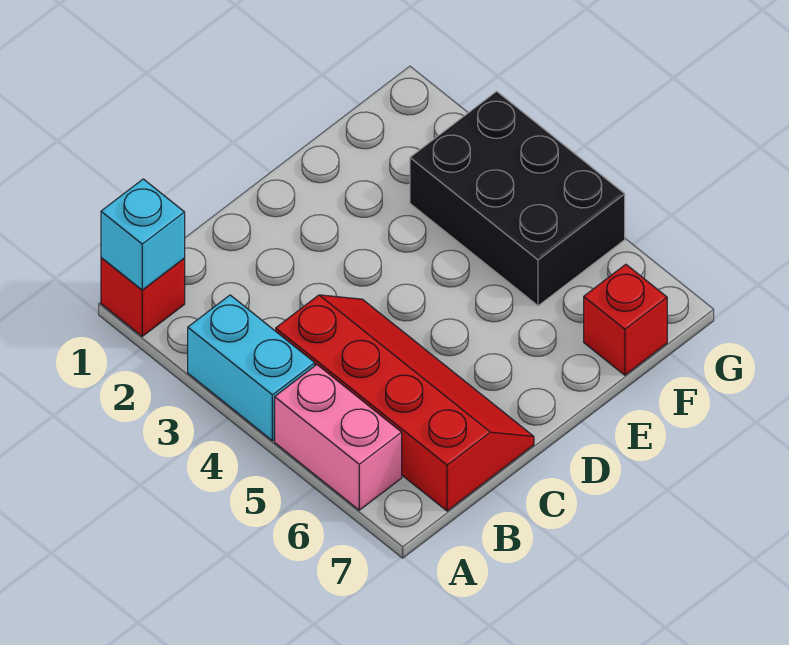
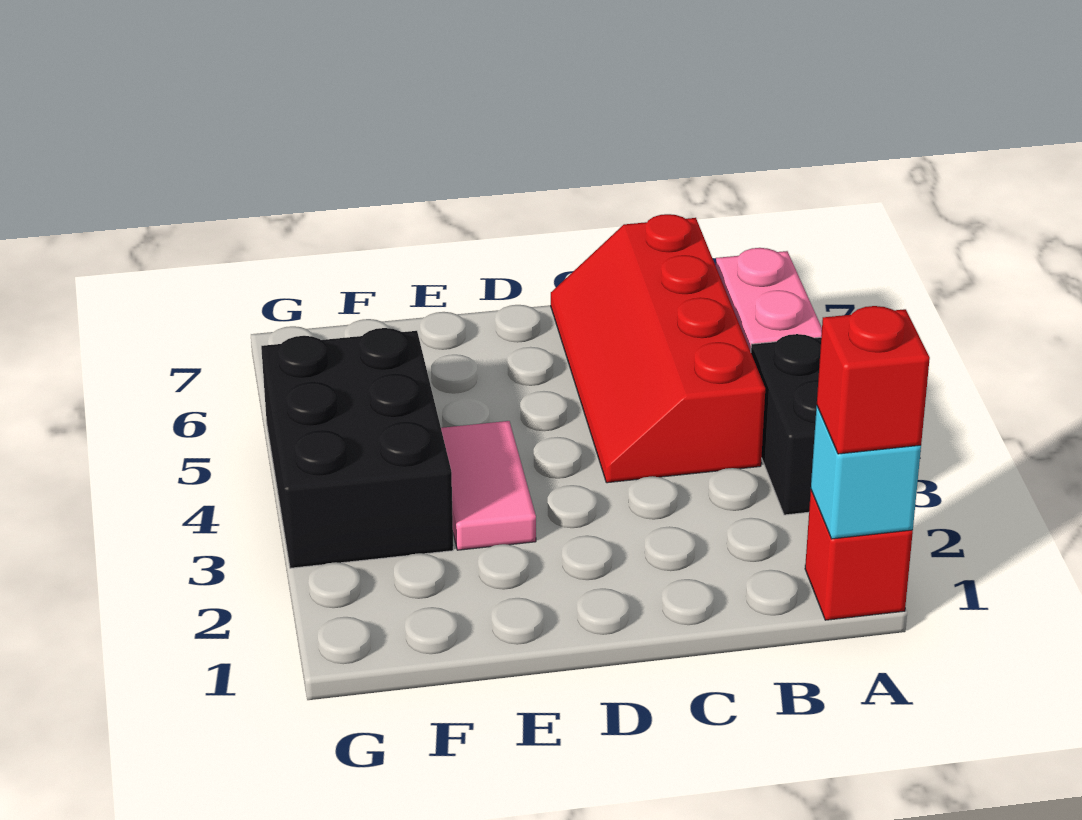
cyan brick A3:A4 level 1 -> black brick A3:A4 level 1
none -> pink tile E3:E4 level 1
red brick F7 level 1 -> red brick A1 level 3

